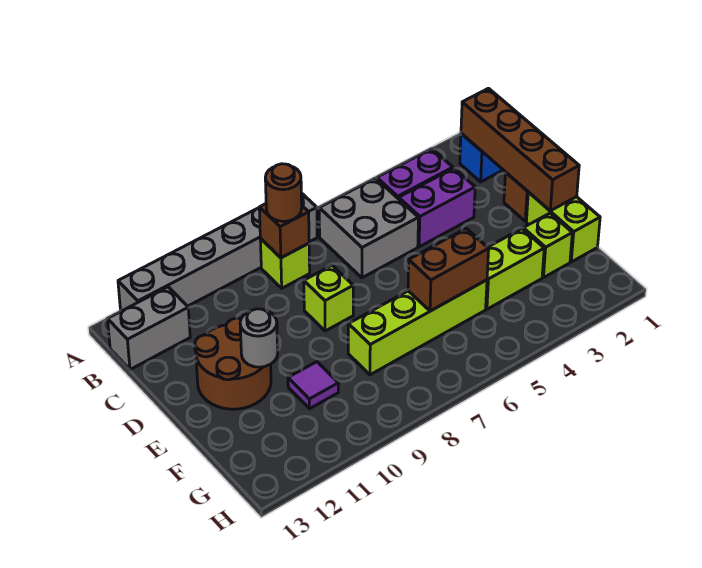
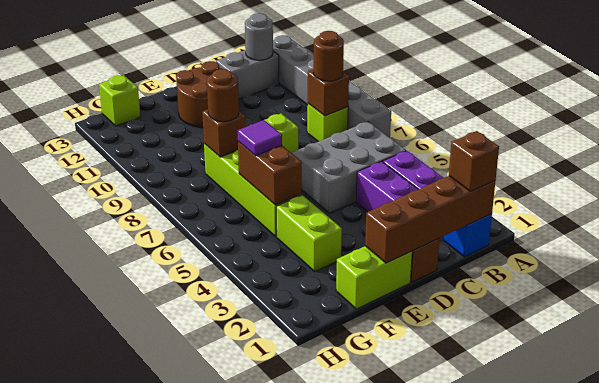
none -> brown brick B1 level 3
grey brick B5:C6 level 1 -> grey brick B5:D6 level 1
grey brick B12:B13 level 1 -> grey brick B12:C12 level 1
grey round brick E11 level 2 -> grey round brick B12 level 2
lime brick F2 level 1 -> lime brick G13 level 1
none -> brown brick F8 level 2
none -> brown round brick F8 level 3
purple tile F10 level 1 -> purple tile F6 level 3

